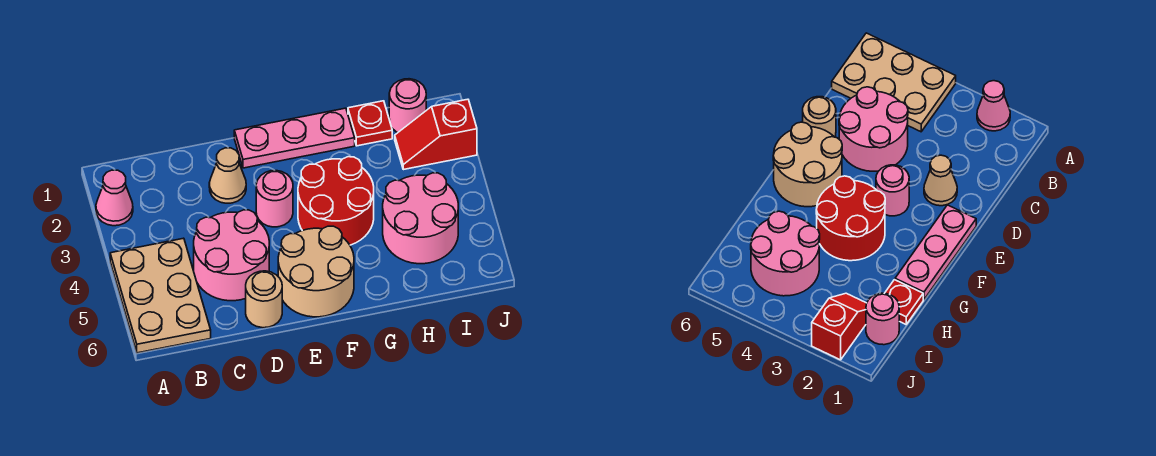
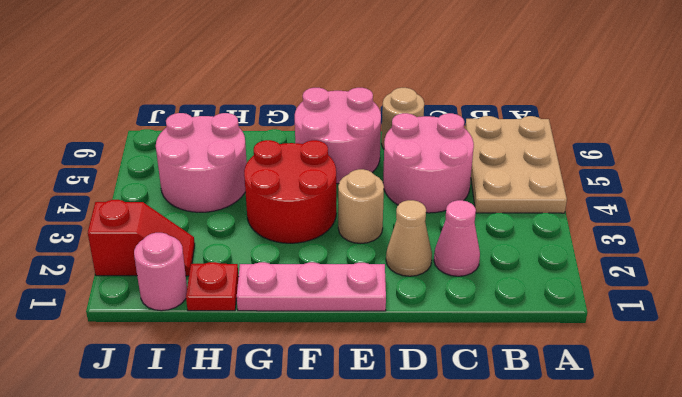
pink cone A2 level 1 -> pink cone C2 level 1
pink round brick E3 level 1 -> tan round brick E3 level 1
tan round brick E5:F6 level 1 -> pink round brick E5:F6 level 1

